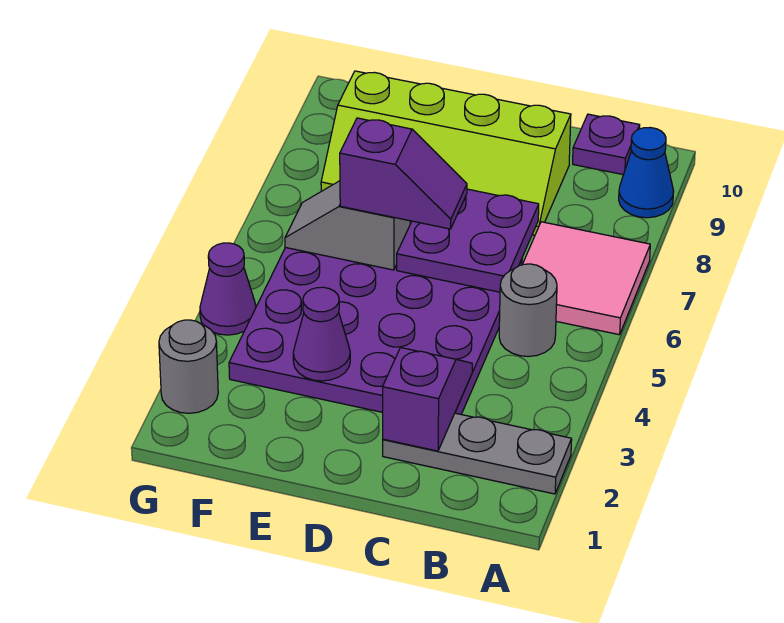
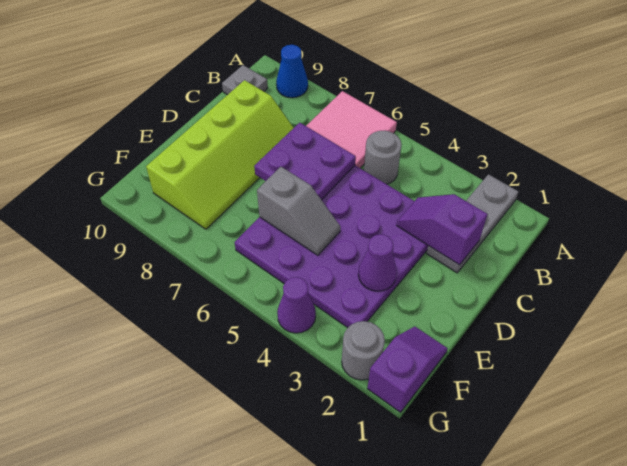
purple plate B10 level 1 -> grey plate B10 level 1
purple slope D6:E6 level 3 top E -> purple slope F1:G1 level 1 top G
grey slope E6:F6 level 2 top E -> grey slope E5:E6 level 2 top 6

